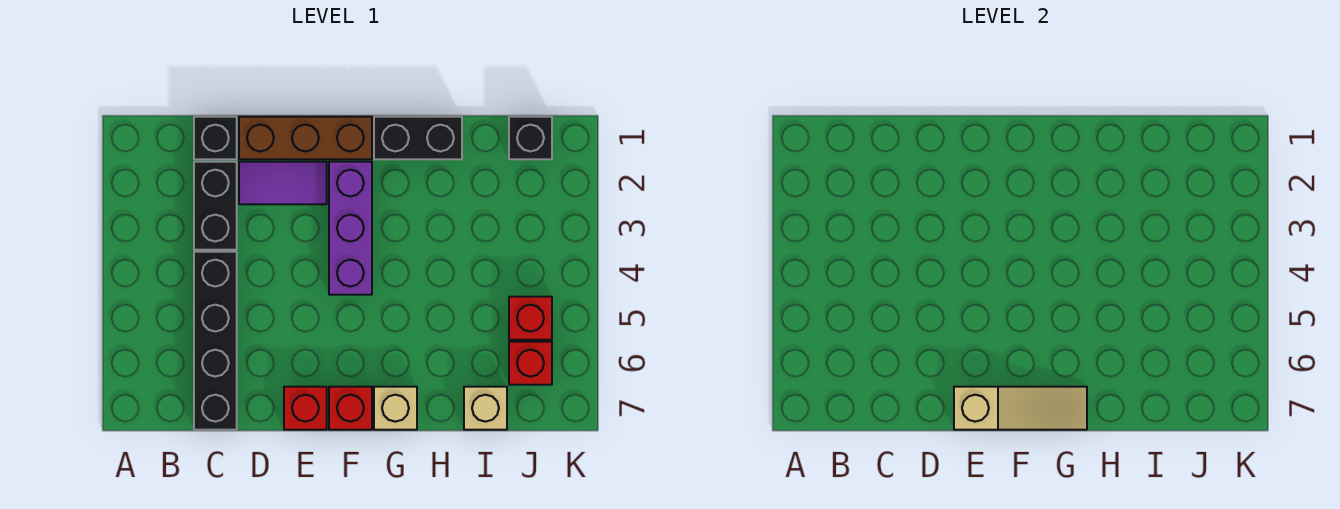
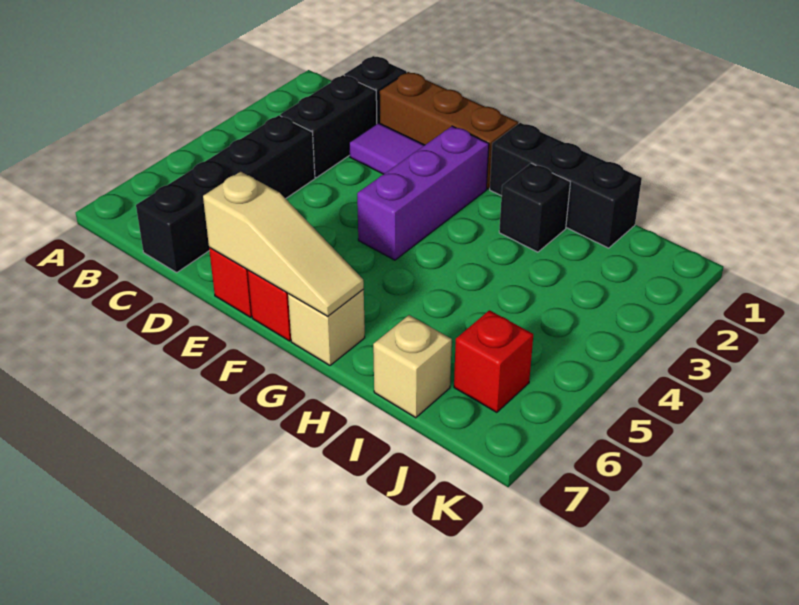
black brick G1:H1 level 1 -> black brick G1:I1 level 1
black brick J1 level 1 -> black brick H2 level 1
red brick J5 level 1 -> none

